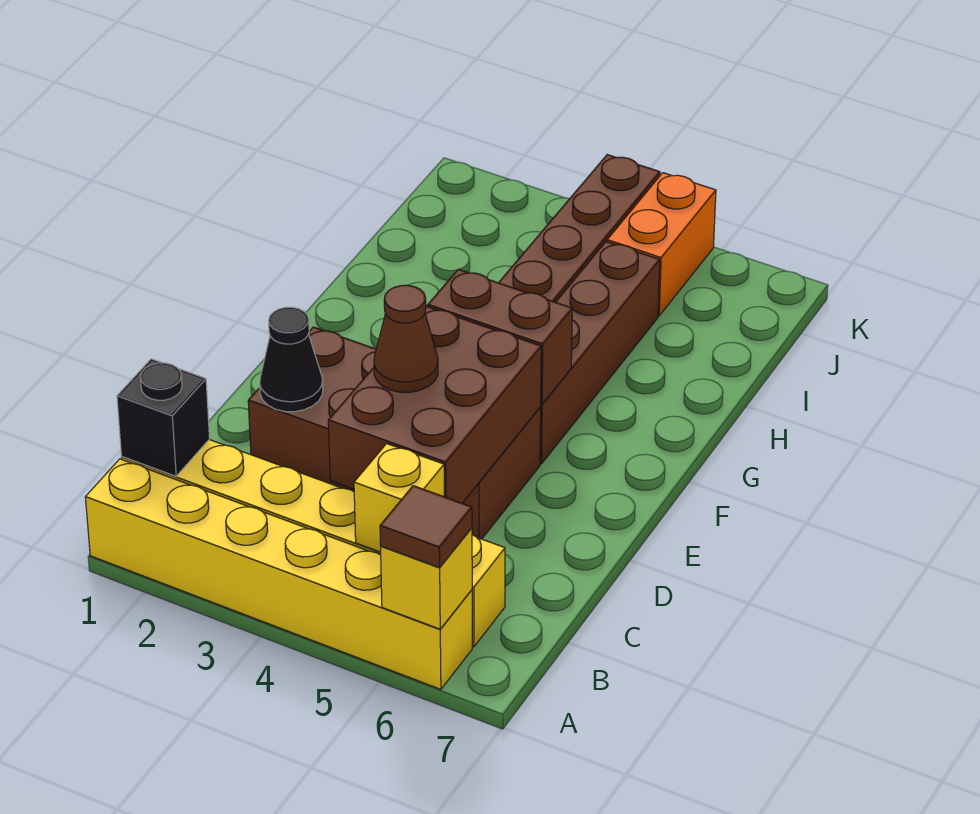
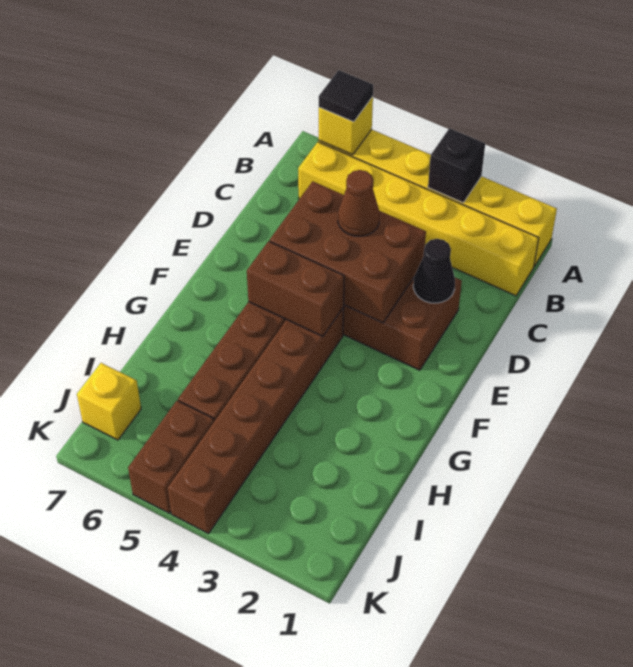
brown tile A6 level 3 -> black tile A6 level 3
black brick B1 level 2 -> black brick A3 level 2
yellow brick B5 level 2 -> yellow brick J7 level 1
brown brick C4:E5 level 2 -> brown brick D3:E5 level 2
orange brick J5:K5 level 1 -> brown brick J5:K5 level 1

